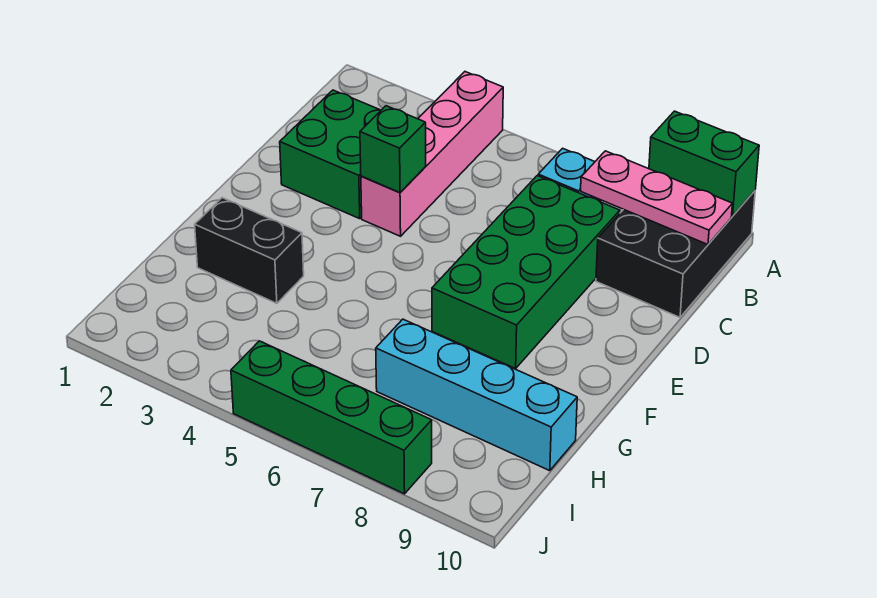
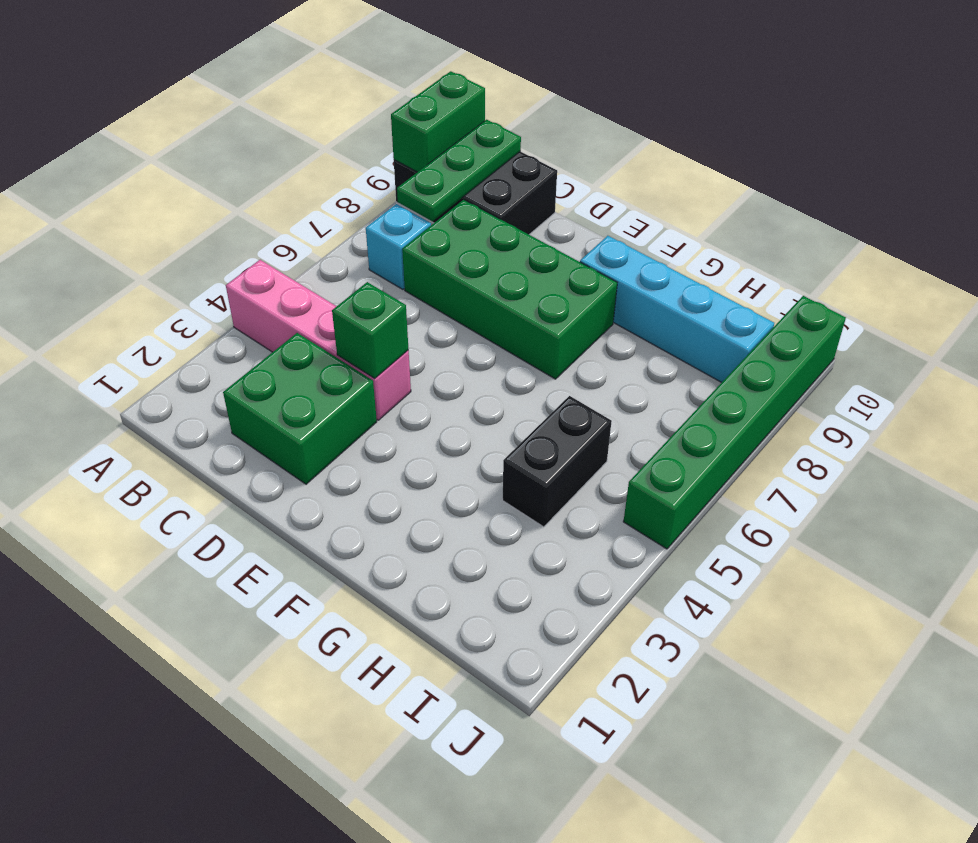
pink plate B8:B10 level 2 -> green plate B8:B10 level 2
black brick G2:G3 level 1 -> black brick H4:H5 level 1
cyan brick H7:H10 level 1 -> cyan brick F9:I9 level 1
green brick J5:J8 level 1 -> green brick J5:J10 level 1

